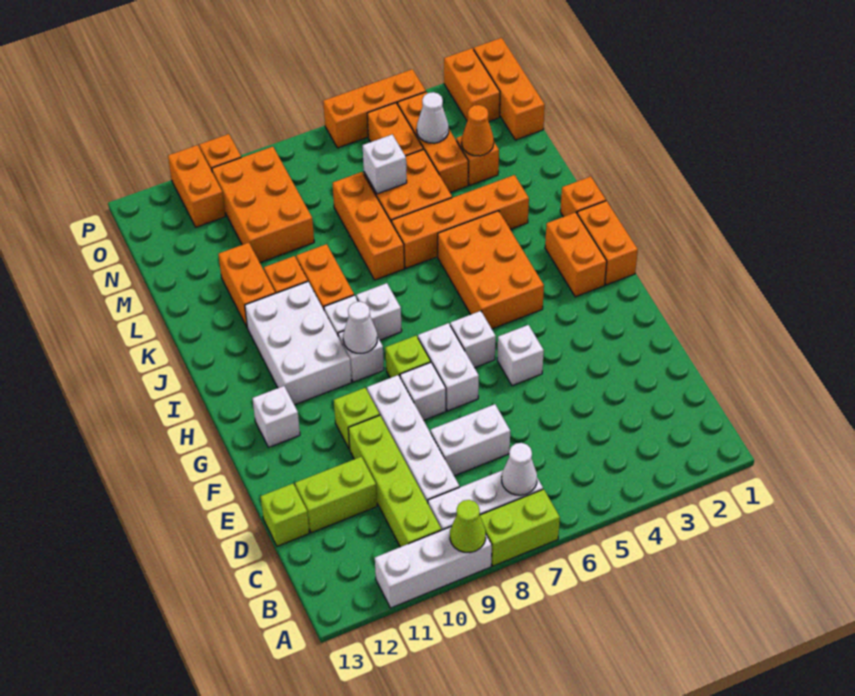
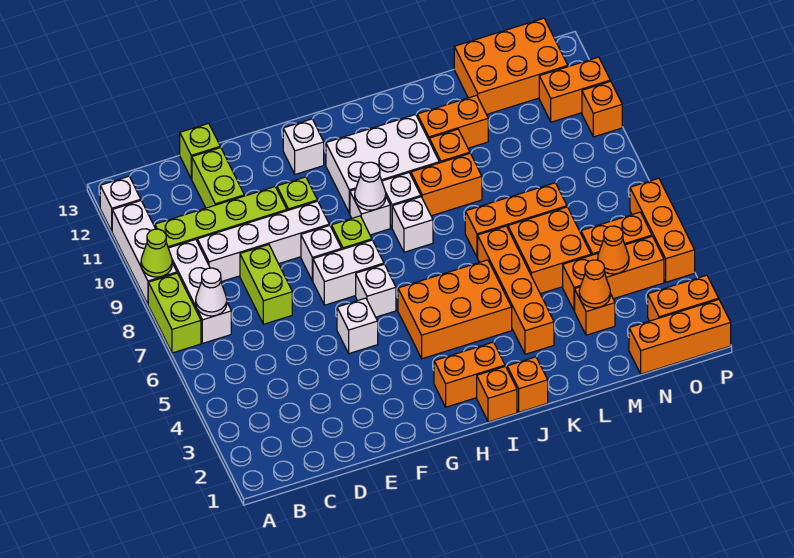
white brick D7:D8 level 1 -> lime brick D7:D8 level 1
orange brick H1:I1 level 1 -> orange brick I1 level 1
white brick M6 level 2 -> white brick A12 level 1
orange brick M9:O10 level 1 -> orange brick M12:O13 level 1
white cone N4 level 2 -> orange cone N4 level 2

